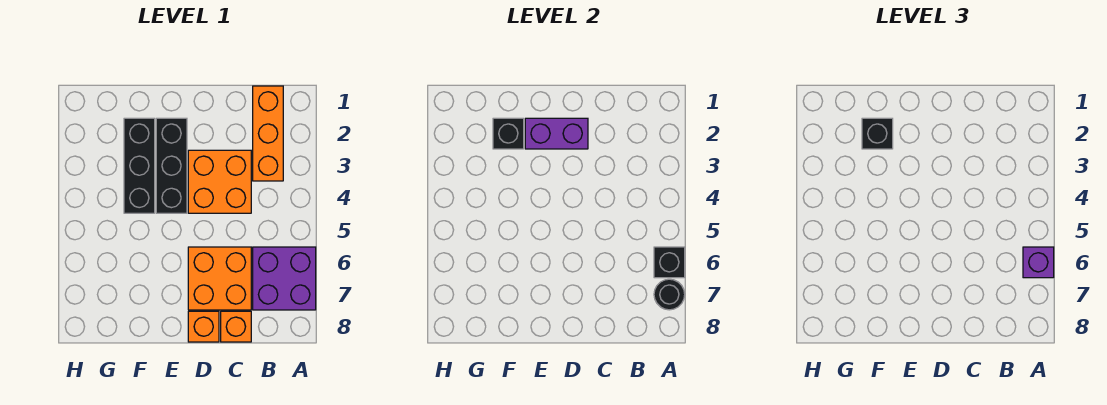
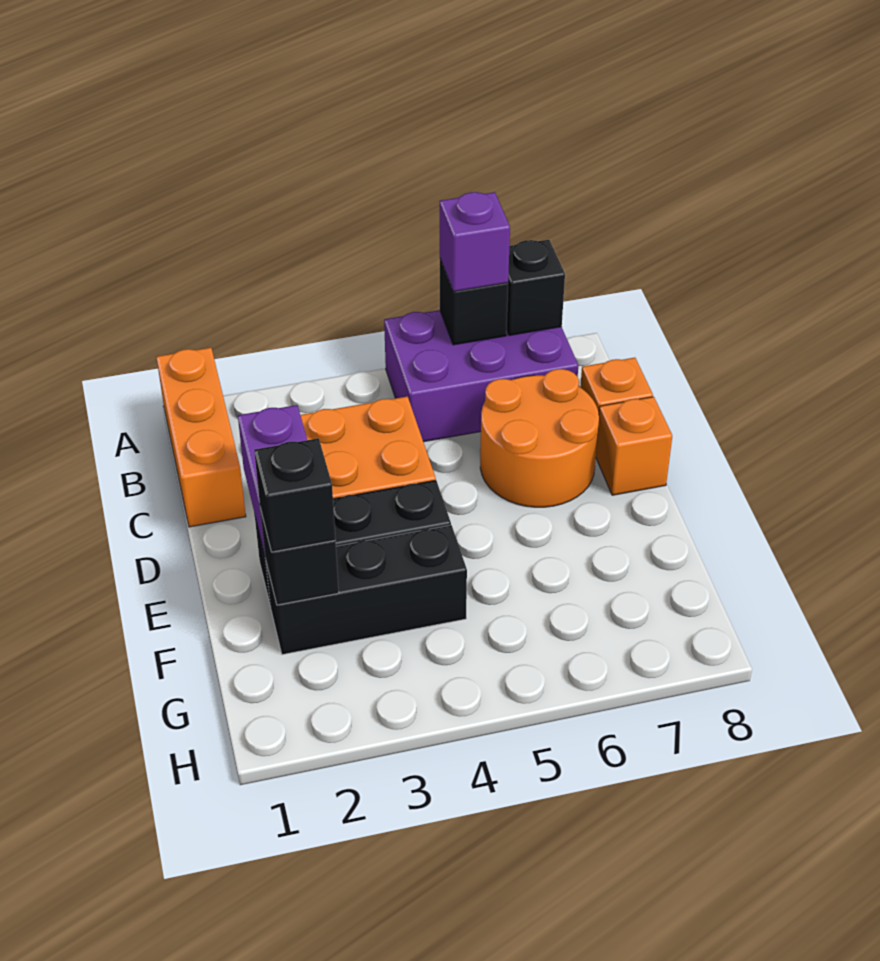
purple brick A6:B7 level 1 -> purple brick A5:B7 level 1
black round brick A7 level 2 -> black brick A7 level 2
orange brick B1:B3 level 1 -> orange brick A1:C1 level 1
orange brick C6:D7 level 1 -> orange round brick C6:D7 level 1

